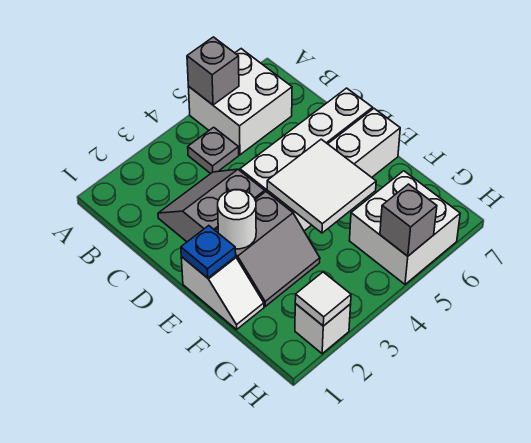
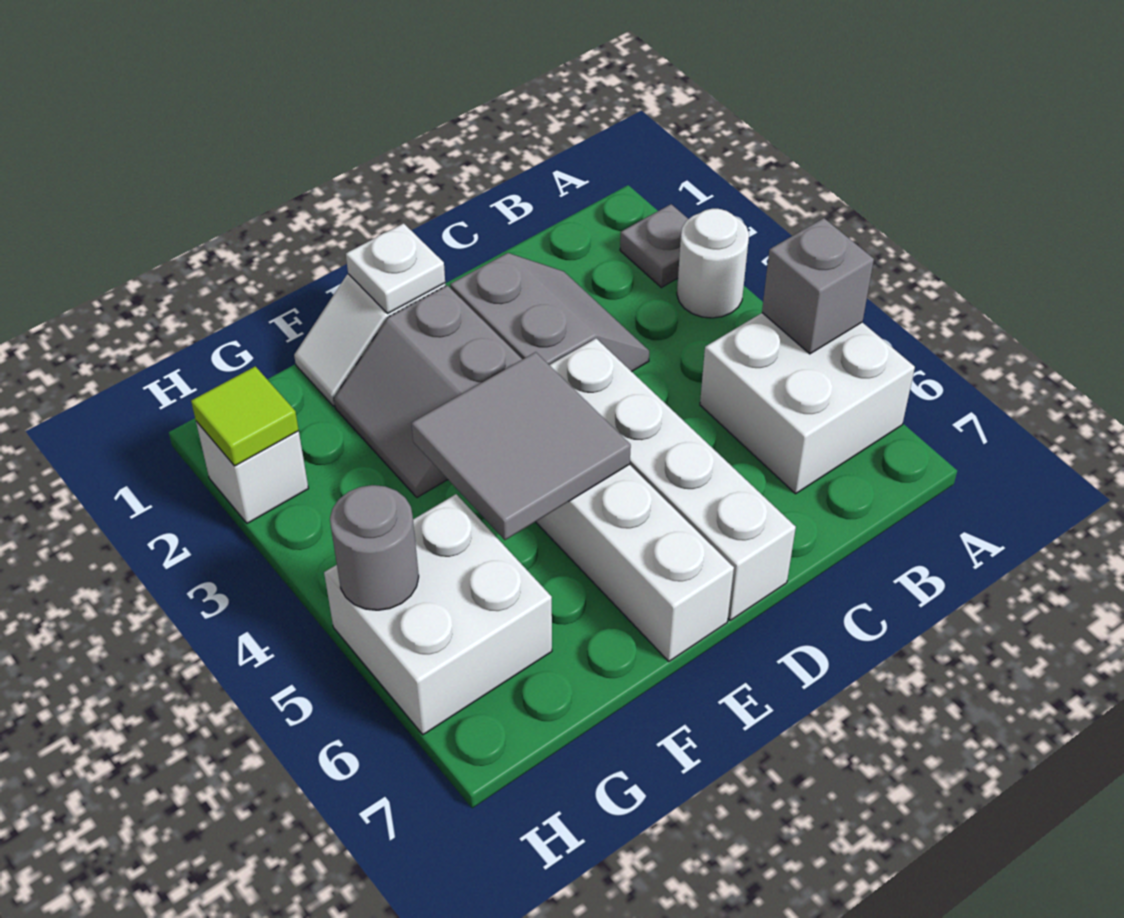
grey plate B4 level 1 -> grey plate A2 level 1
blue plate E1 level 2 -> white plate E1 level 2
white round brick E2 level 2 -> white round brick A3 level 1
white tile E4:F5 level 2 -> grey tile E4:F5 level 2
white tile H2 level 2 -> lime tile H2 level 2
grey brick H5 level 2 -> grey round brick H5 level 2

